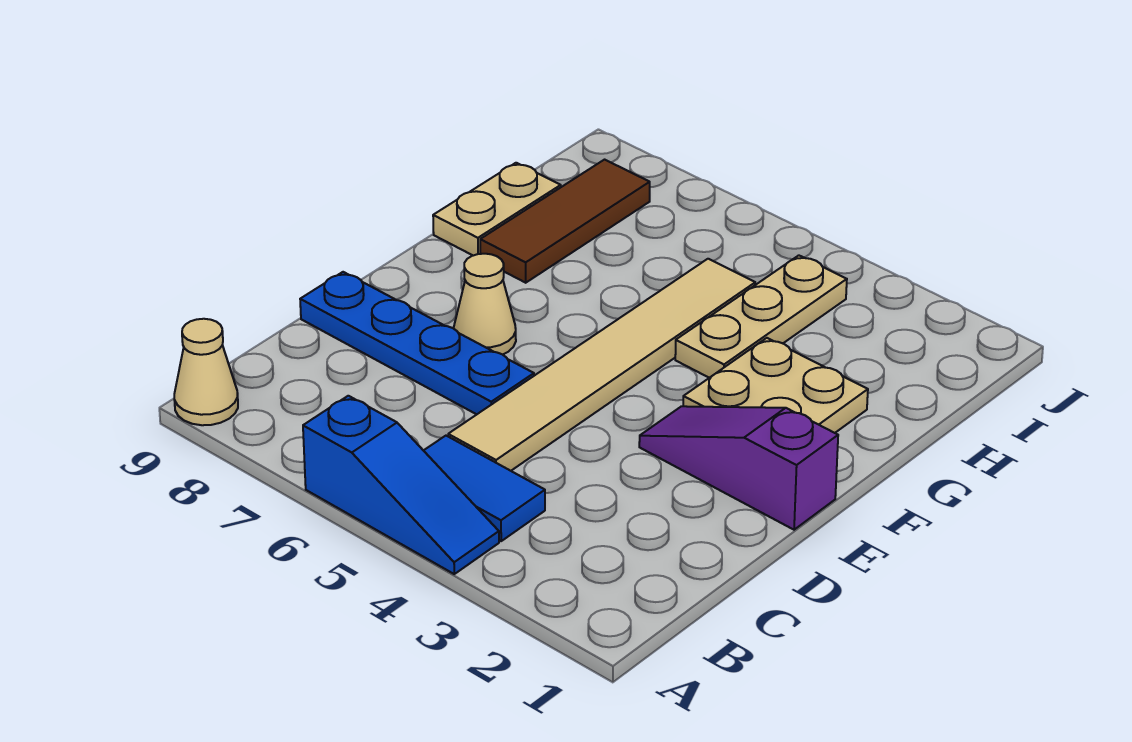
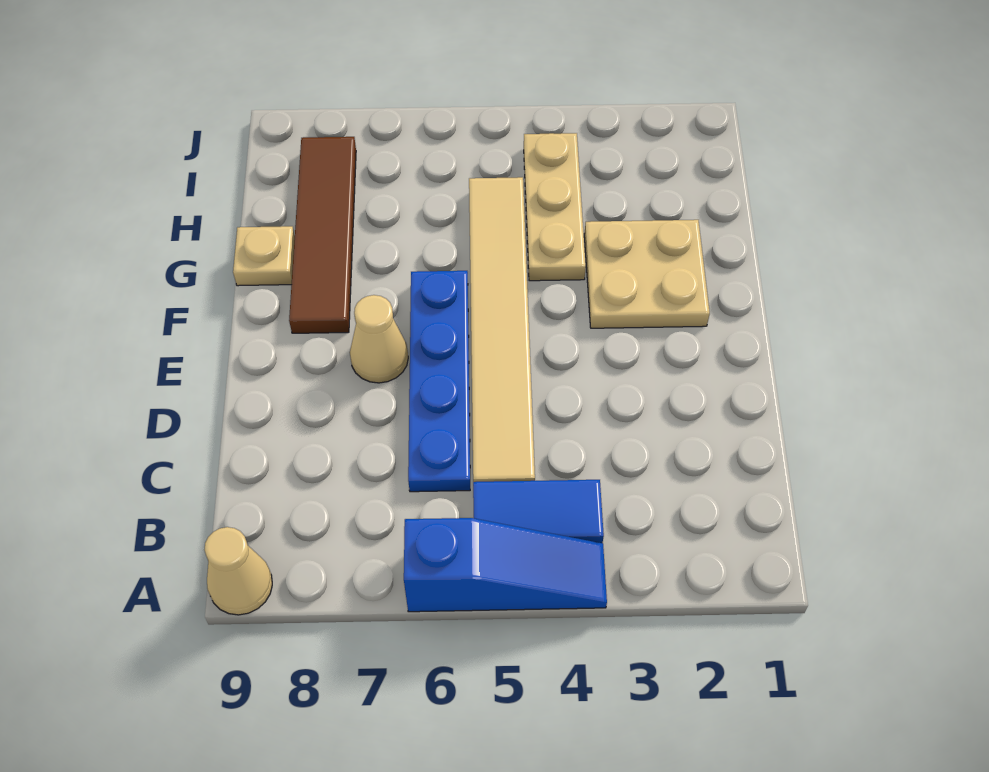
blue plate D6:D9 level 1 -> blue plate C6:F6 level 1
purple slope E1:E3 level 1 top 1 -> none
brown tile G8:I8 level 1 -> brown tile F8:I8 level 1
tan plate G9:H9 level 1 -> tan plate G9 level 1

